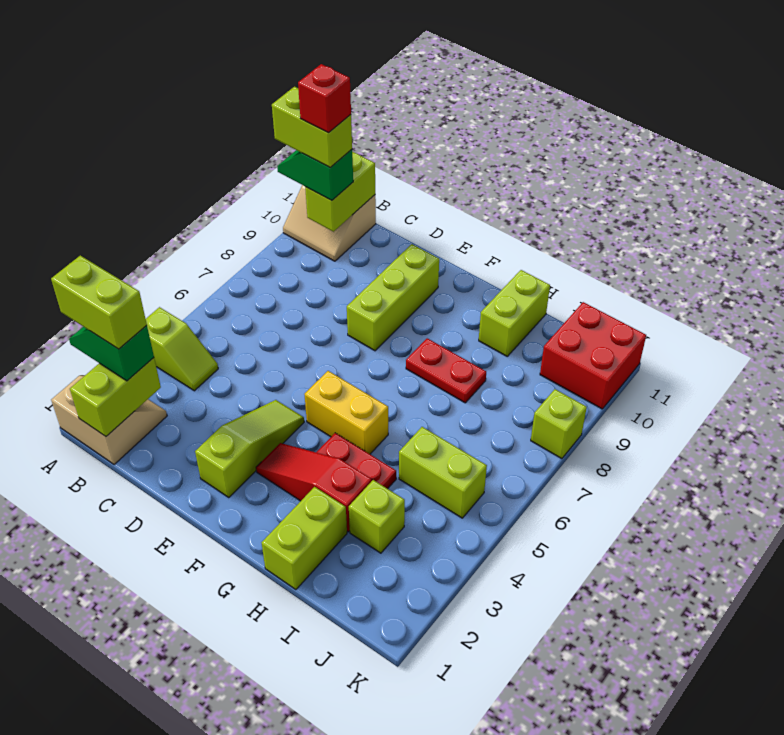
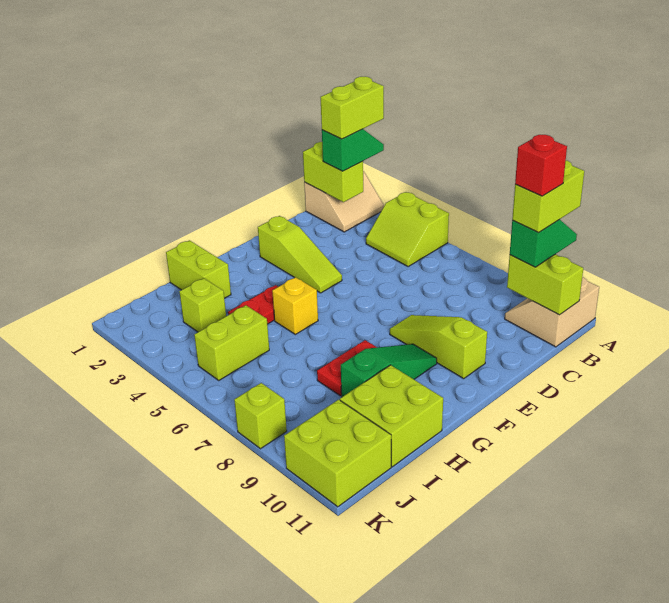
lime slope A4:B4 level 1 top A -> lime slope A4:B5 level 1 top A
lime brick E8:E10 level 1 -> lime slope E8:E10 level 1 top 10
red slope F3:H3 level 1 top H -> none
yellow brick F5:G5 level 1 -> yellow brick G5 level 1
none -> green slope F9:H9 level 1 top H
lime brick H10:H11 level 1 -> lime brick H10:I11 level 1
red brick J10:K11 level 1 -> lime brick J10:K11 level 1

